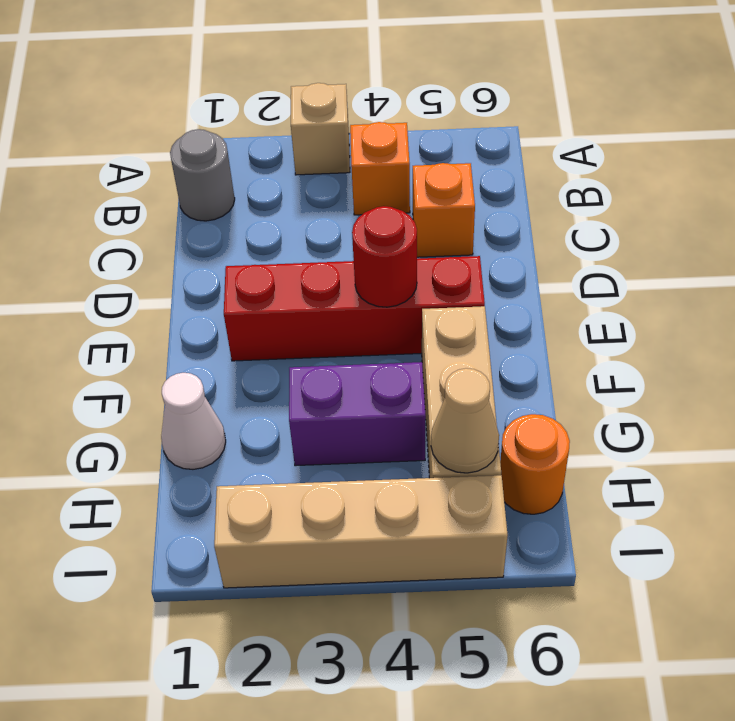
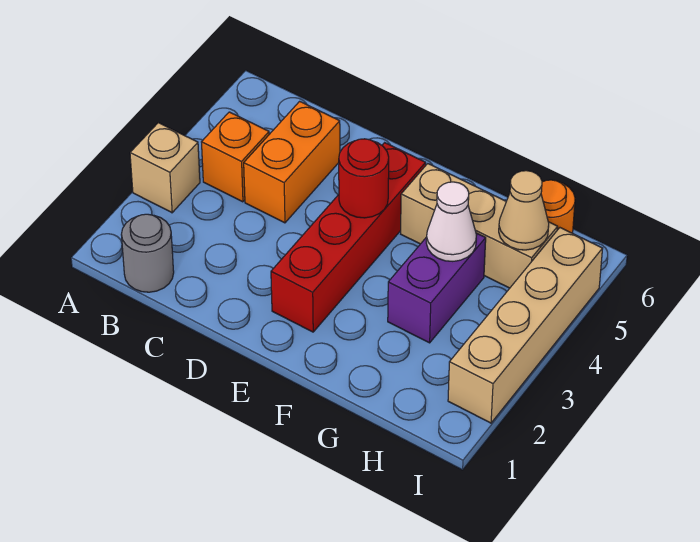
orange brick C5 level 1 -> orange brick C4:C5 level 1
white cone G1 level 1 -> white cone G4 level 2

